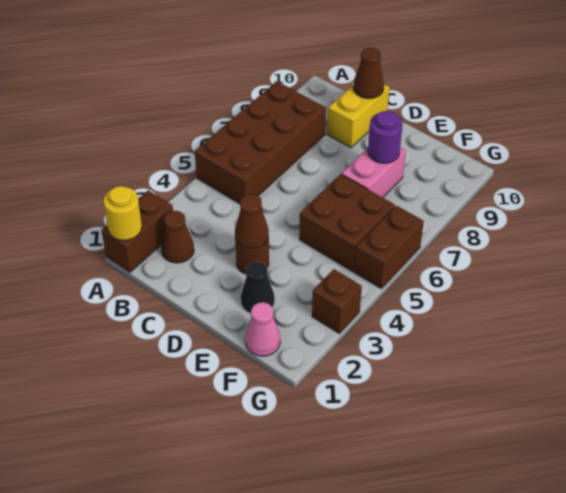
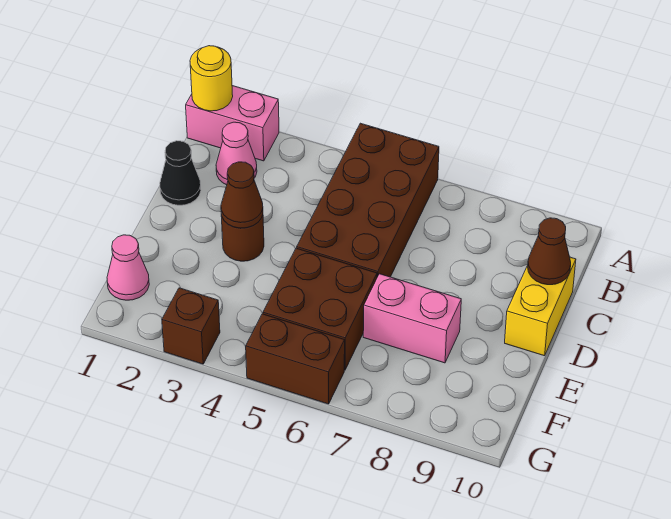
brown brick A1:A2 level 1 -> pink brick A1:A2 level 1
brown brick A5:B8 level 1 -> brown brick A5:D6 level 1
brown cone B2 level 1 -> pink cone B2 level 1
yellow brick C9:C10 level 1 -> yellow brick C10:D10 level 1
black cone E2 level 1 -> black cone C1 level 1
purple round brick E8 level 2 -> none

